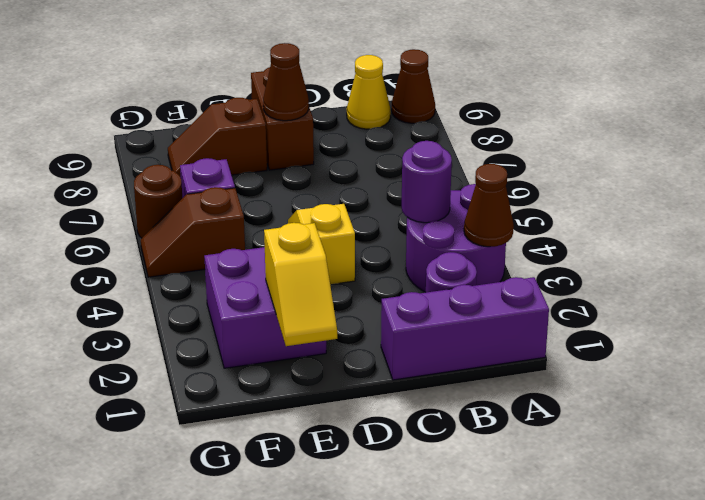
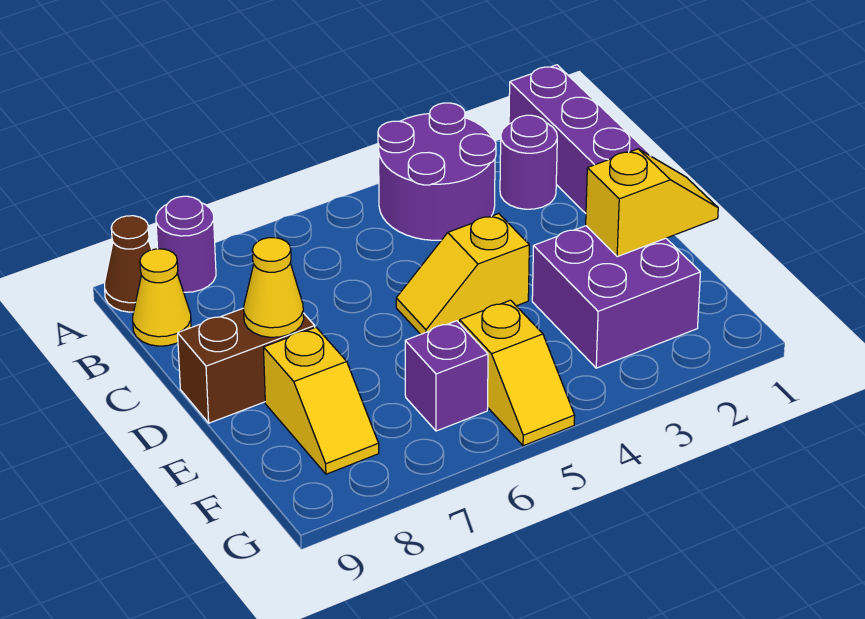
brown cone A3 level 2 -> none
purple round brick B4 level 2 -> purple round brick A8 level 1
brown cone D8 level 2 -> yellow cone D8 level 2
brown slope E8:F8 level 1 top E -> yellow slope E8:F8 level 1 top E
brown slope F5:G5 level 1 top F -> yellow slope F5:G5 level 1 top F
brown round brick G6 level 1 -> none

